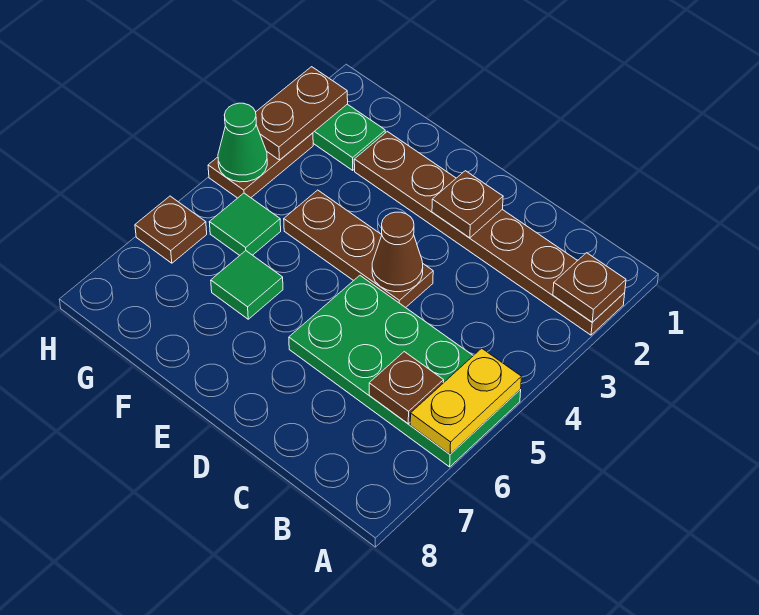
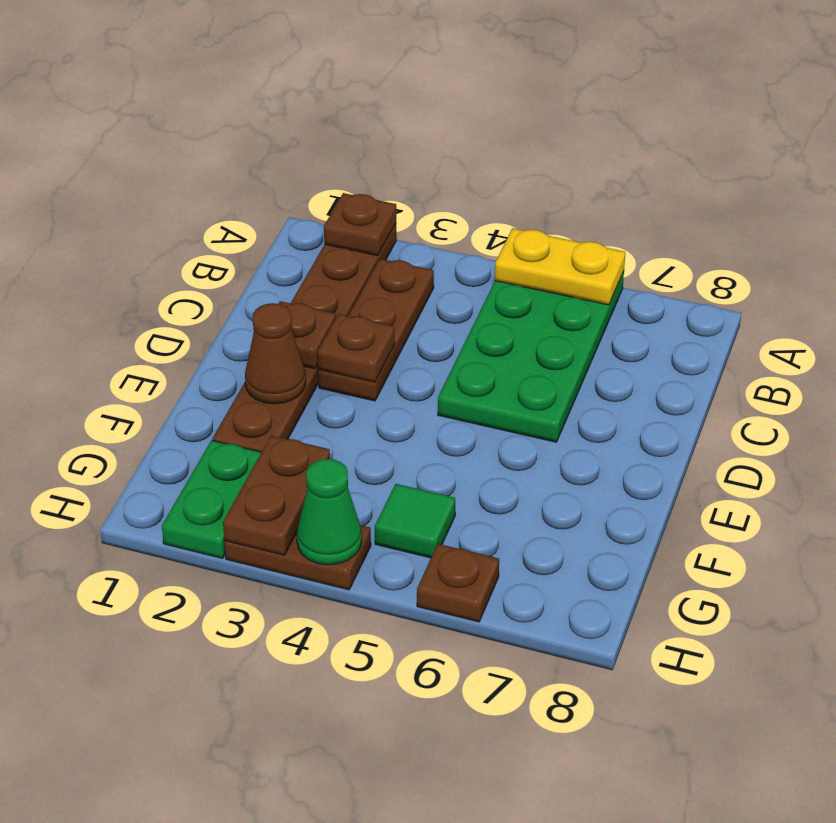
brown plate B6 level 2 -> brown plate D3 level 2
brown plate D4:F4 level 1 -> brown plate B3:D3 level 1
brown cone D4 level 2 -> brown cone E2 level 2
green tile F6 level 1 -> none
brown plate H2:H3 level 2 -> brown plate G3:H3 level 2

